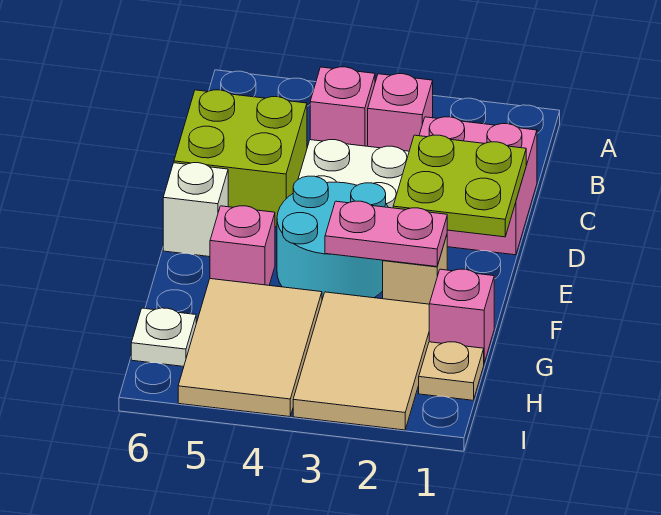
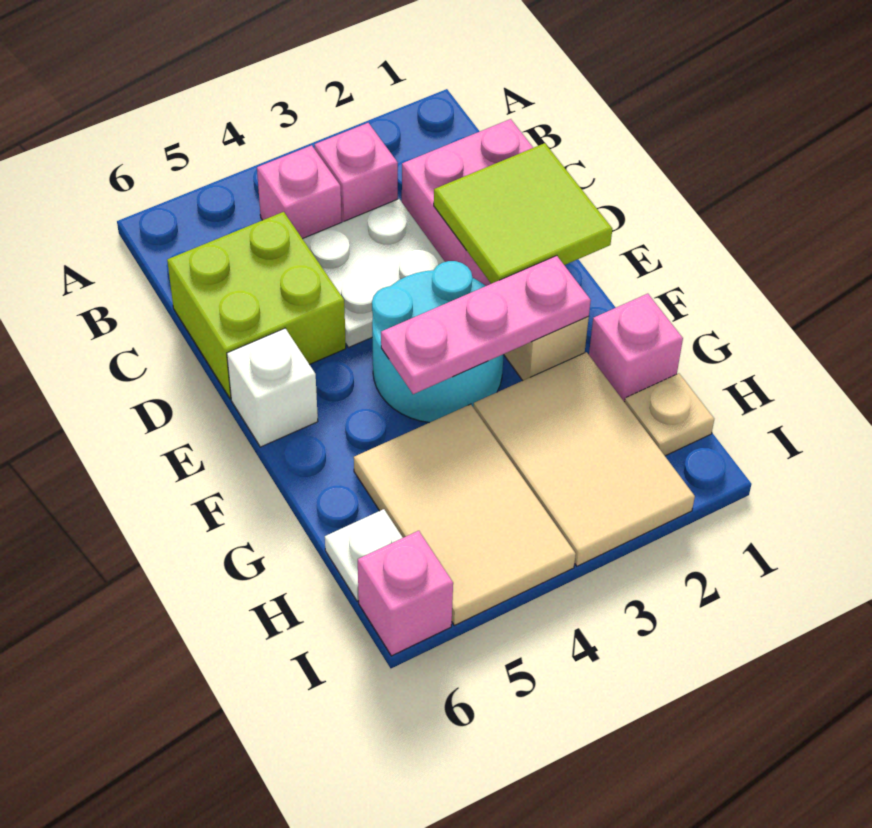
lime plate D1:E2 level 2 -> lime tile D1:E2 level 2
pink plate F2:F3 level 2 -> pink plate F2:F4 level 2
pink brick F5 level 1 -> pink brick I6 level 1

